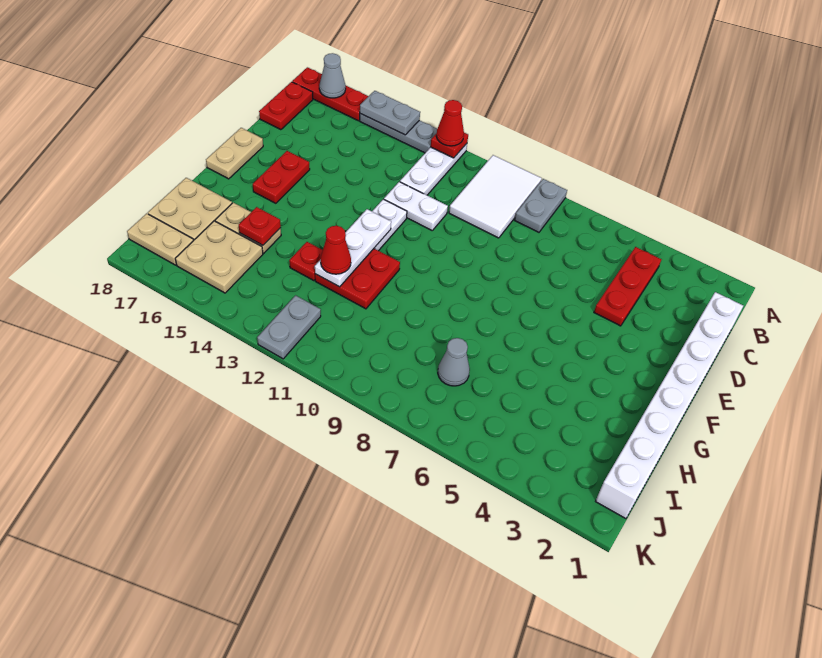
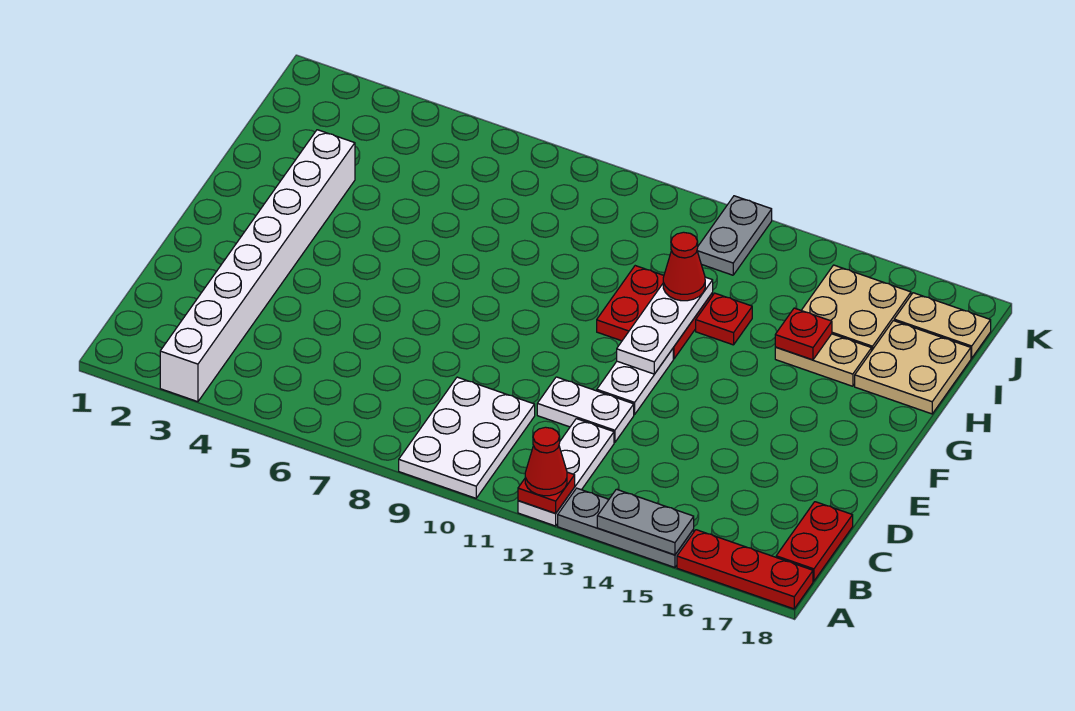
grey plate A8:B8 level 1 -> none
white tile A9:C10 level 1 -> white plate A9:C10 level 1
grey cone A17 level 2 -> none
red plate B4:D4 level 1 -> none
white brick C1:J1 level 1 -> white brick A3:H3 level 1
red plate E16:F16 level 1 -> none
tan plate E18:F18 level 1 -> none
grey cone I7 level 1 -> none

